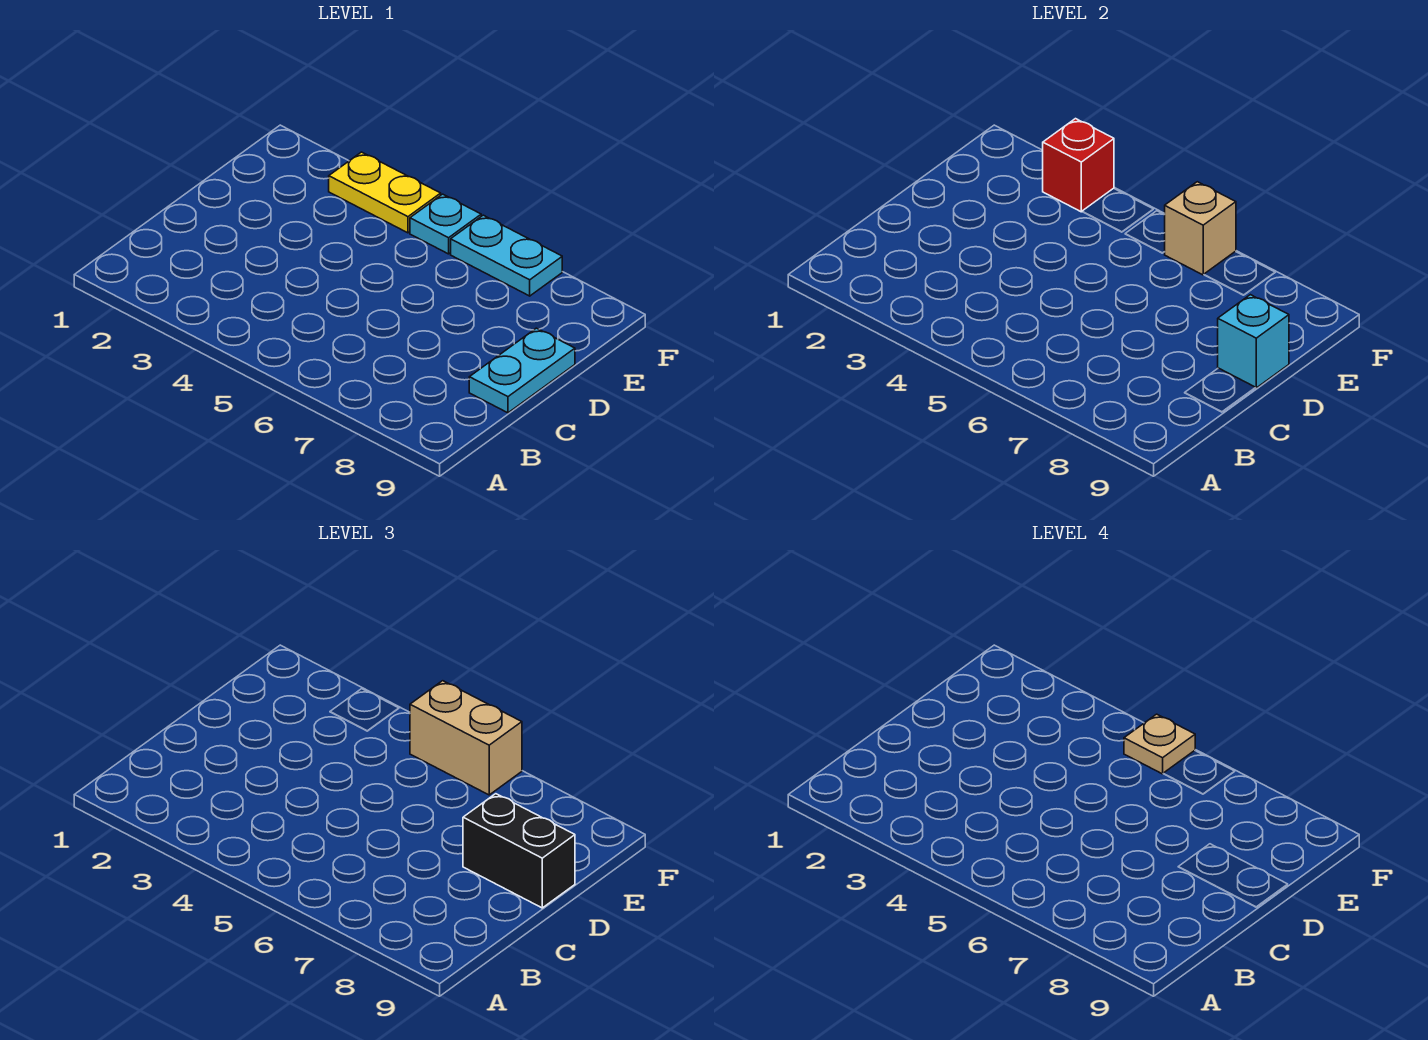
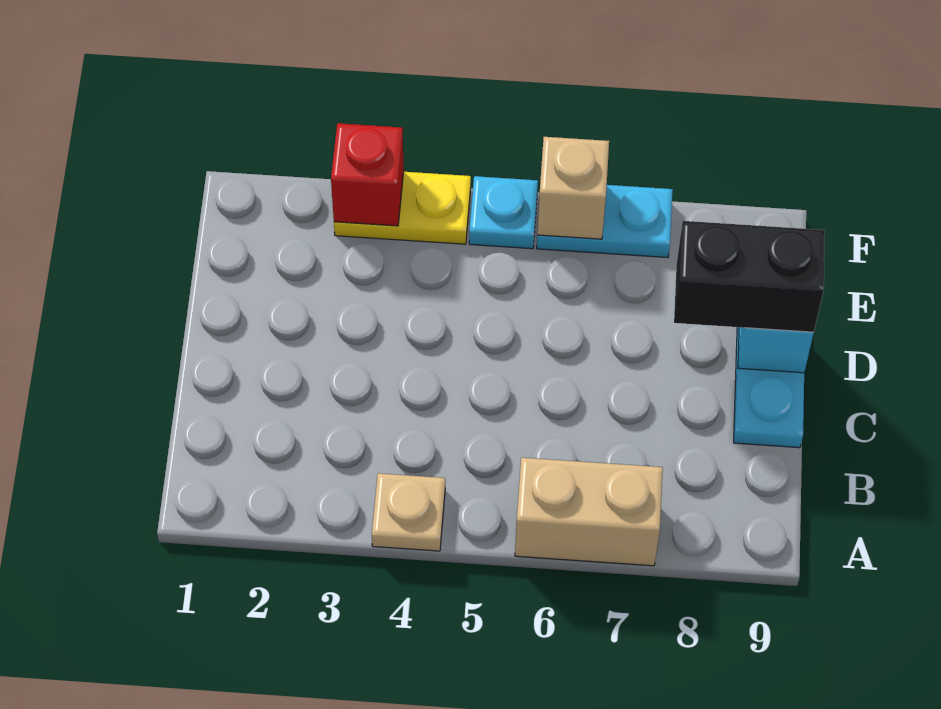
tan brick F5:F6 level 3 -> tan brick A6:A7 level 1
tan plate F5 level 4 -> tan plate A4 level 1

